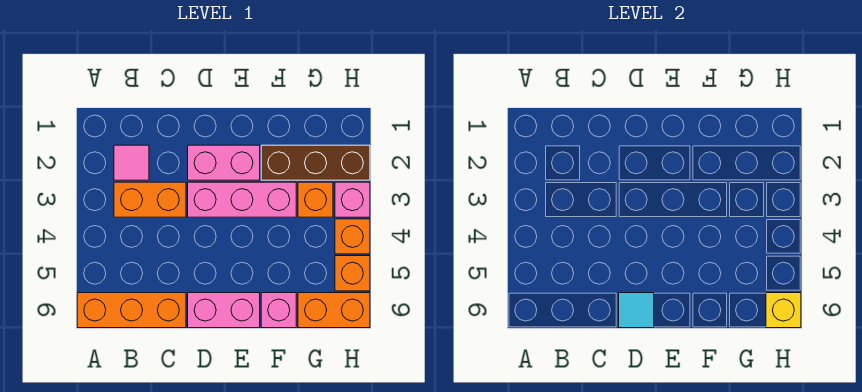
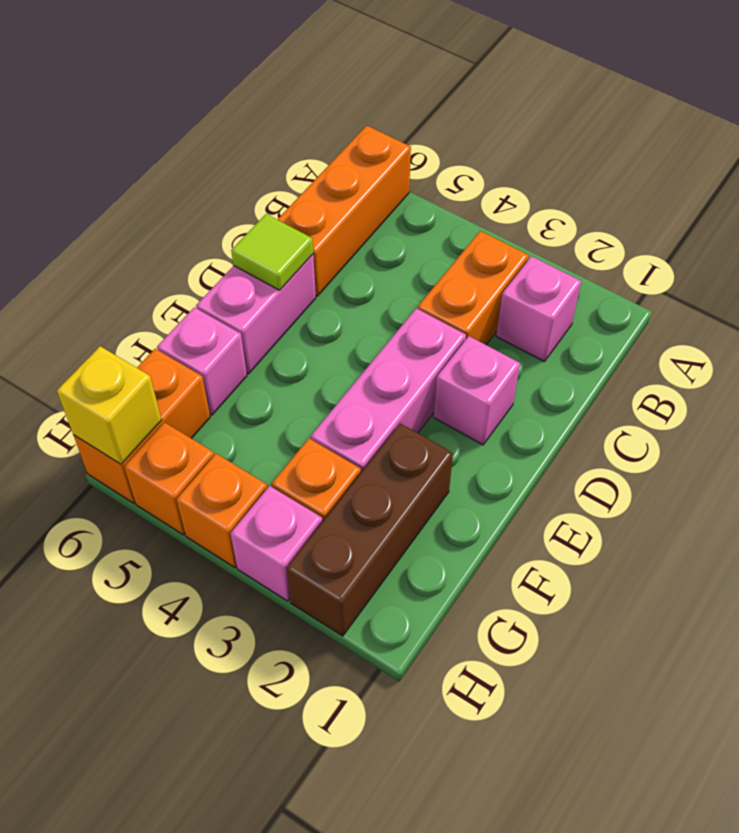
pink tile B2 level 1 -> pink brick B2 level 1
pink brick D2:E2 level 1 -> pink brick D2 level 1
cyan tile D6 level 2 -> lime tile D6 level 2

